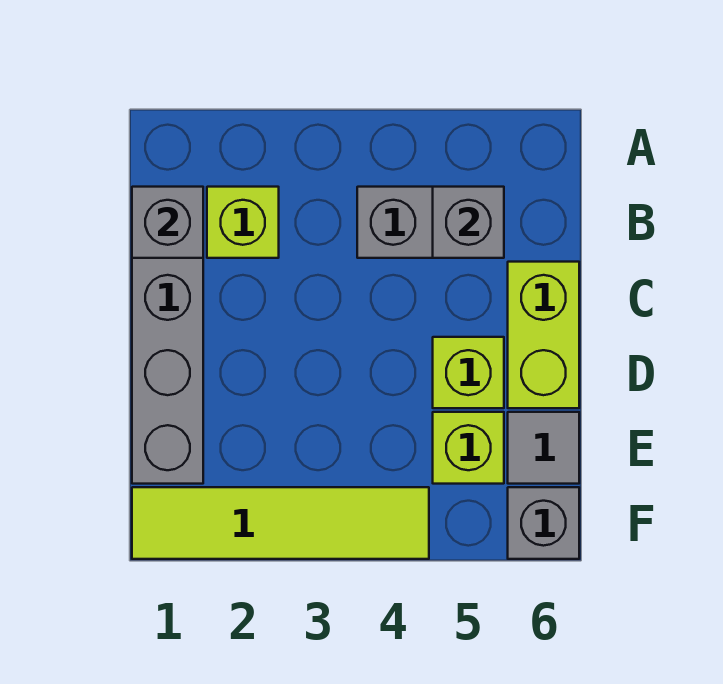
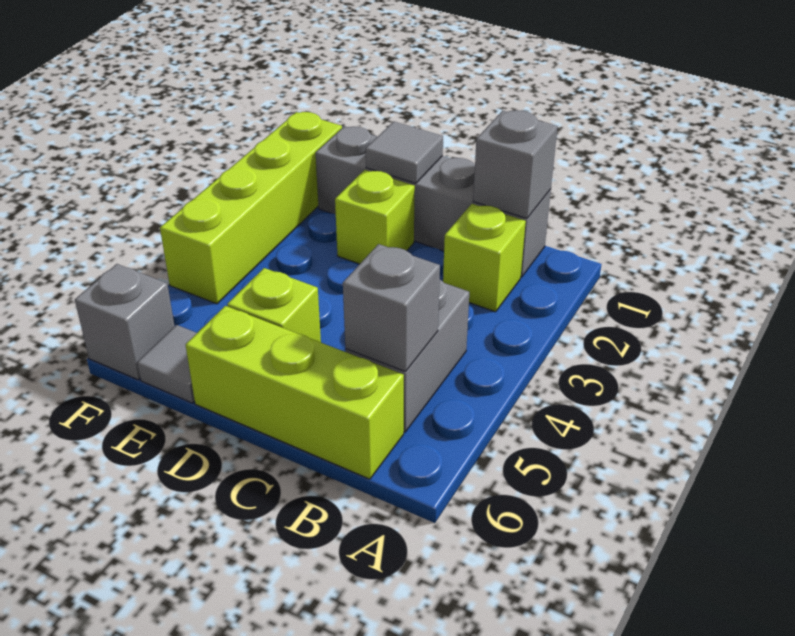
lime brick C6:D6 level 1 -> lime brick B6:D6 level 1
none -> grey tile D1 level 2
lime brick E5 level 1 -> lime brick D2 level 1
lime tile F1:F4 level 1 -> lime brick F1:F4 level 1

